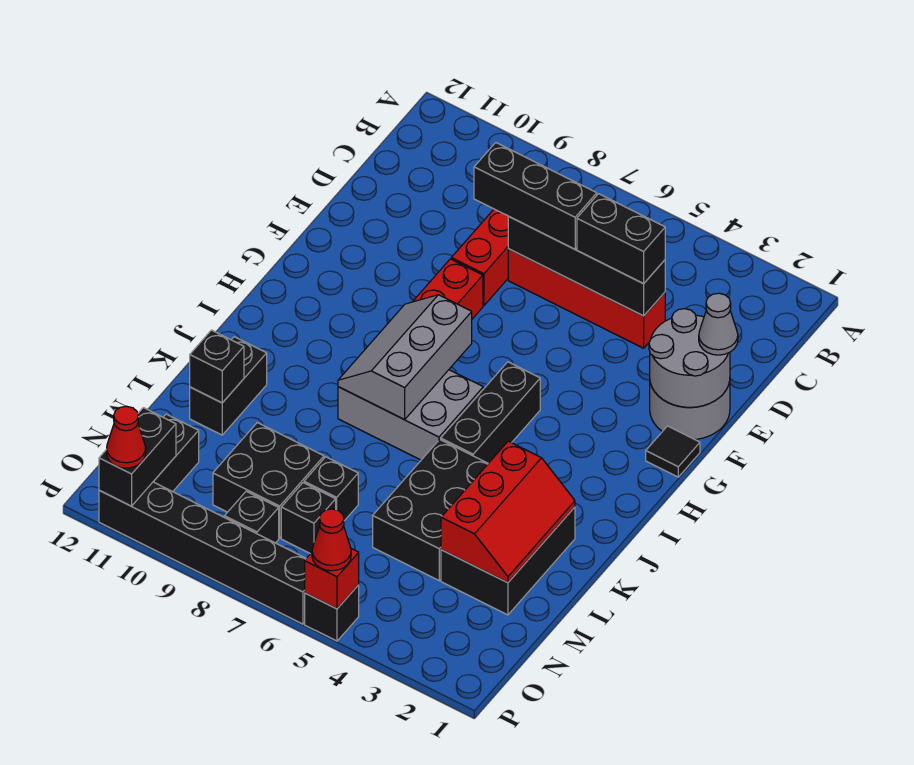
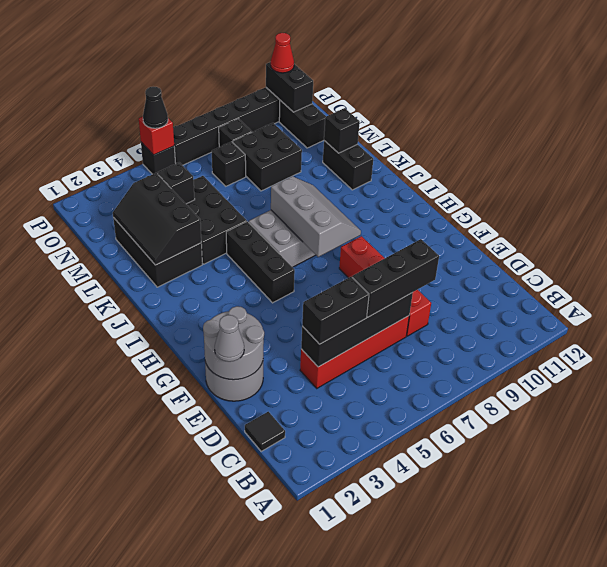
black tile G1 level 1 -> black tile C1 level 1
red slope K2:M3 level 2 top 3 -> black slope K2:M3 level 2 top 3
black brick M7 level 1 -> black brick M4 level 2
red cone P5 level 3 -> black cone P5 level 3

